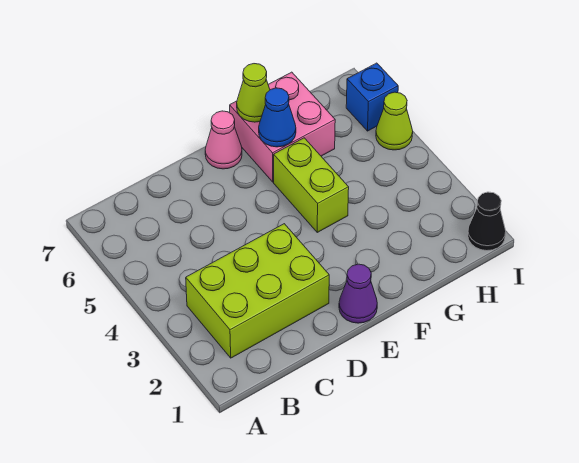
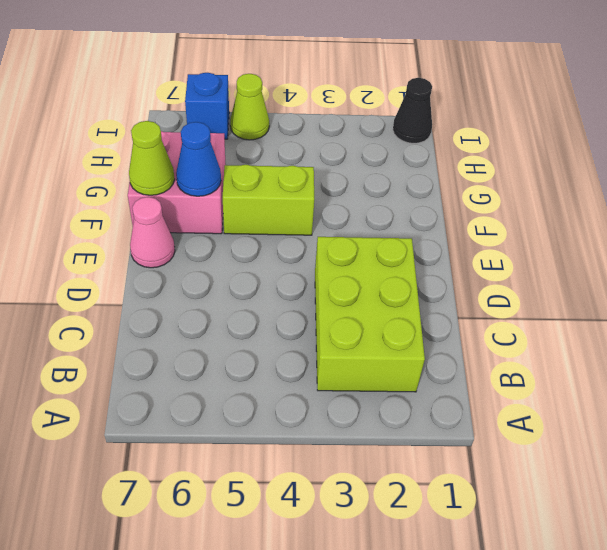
purple cone E1 level 1 -> none

